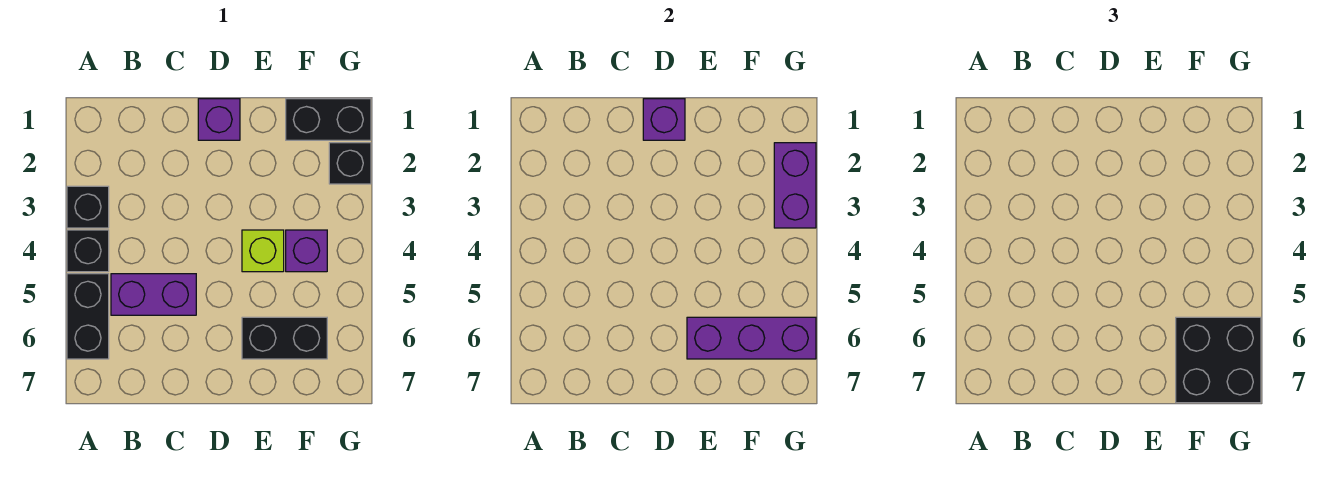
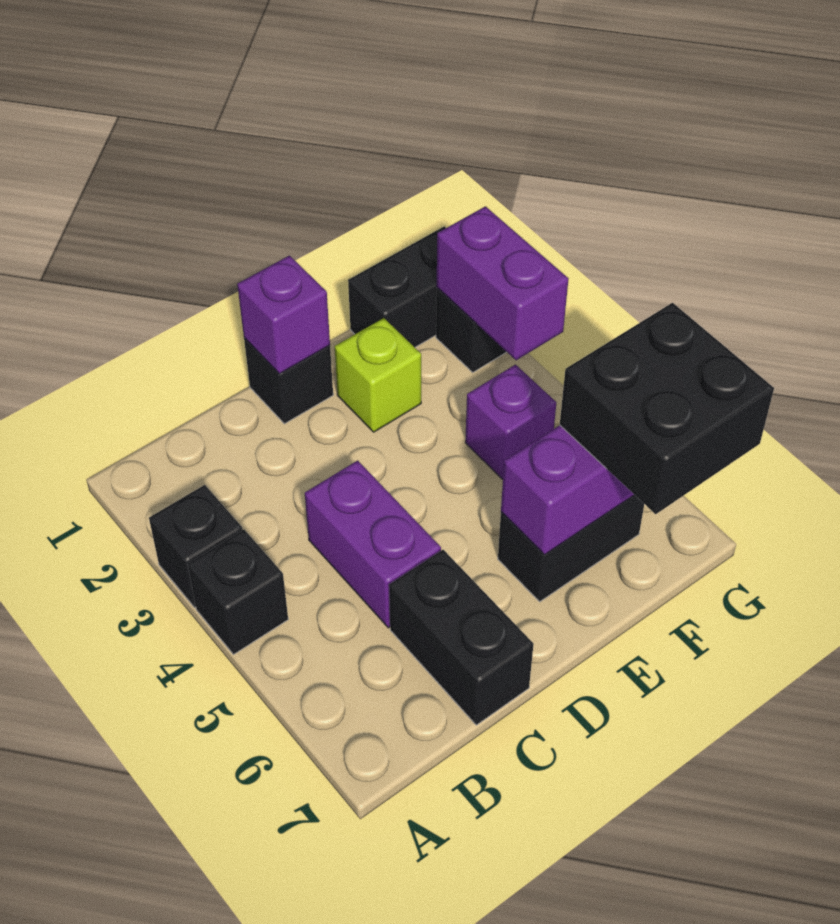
black brick A5:A6 level 1 -> black brick C6:C7 level 1
purple brick B5:C5 level 1 -> purple brick C4:C5 level 1
purple brick D1 level 1 -> black brick D1 level 1
lime brick E4 level 1 -> lime brick E2 level 1

